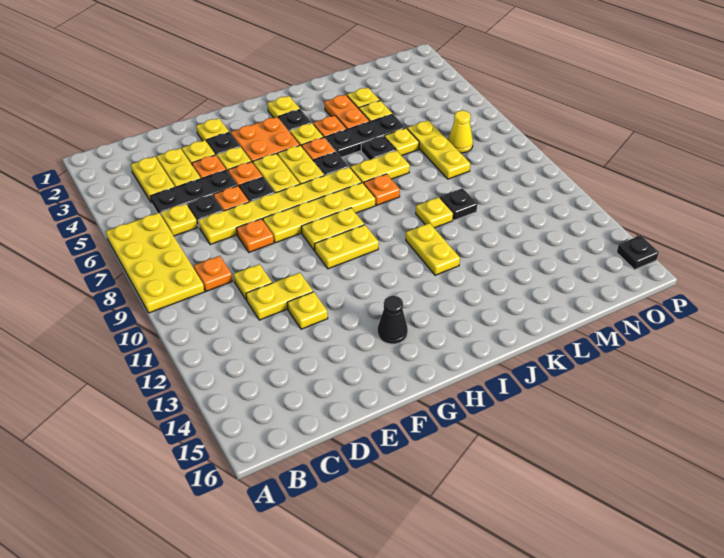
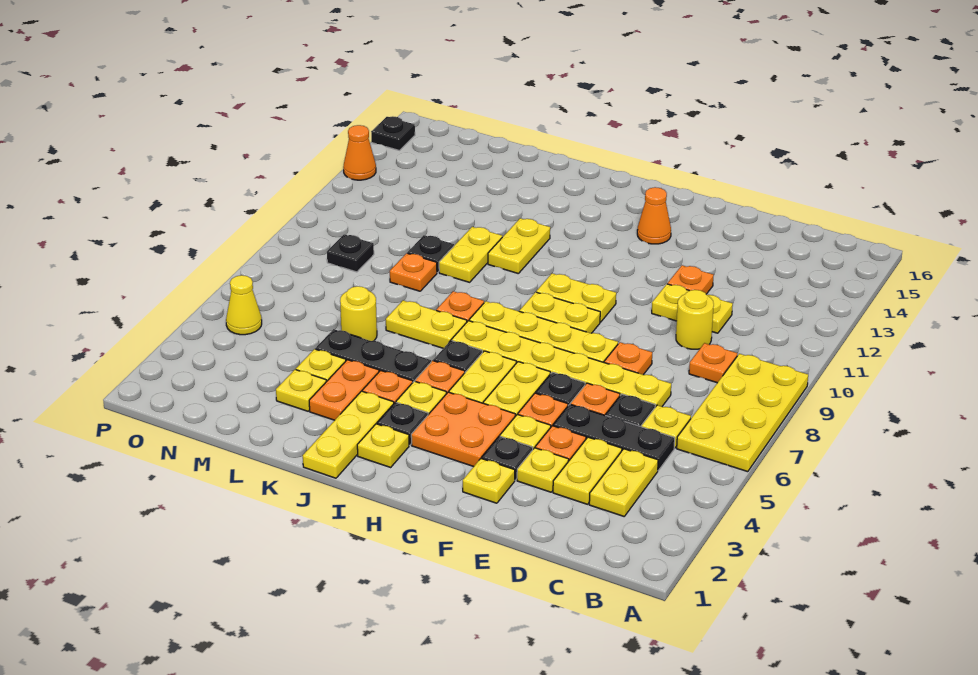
yellow plate D10 level 1 -> yellow round brick D10 level 1
yellow plate E12 level 1 -> orange plate E12 level 1
black cone G14 level 1 -> orange cone G14 level 1
black plate K6 level 1 -> black plate N9 level 1
yellow plate K10 level 1 -> yellow plate K10:K11 level 1
yellow plate L6 level 1 -> yellow round brick L6 level 1
none -> orange plate L9 level 1
yellow plate M6:M8 level 1 -> yellow plate J1:J3 level 1
yellow cone N7 level 1 -> yellow cone O5 level 1
none -> orange cone P13 level 1

